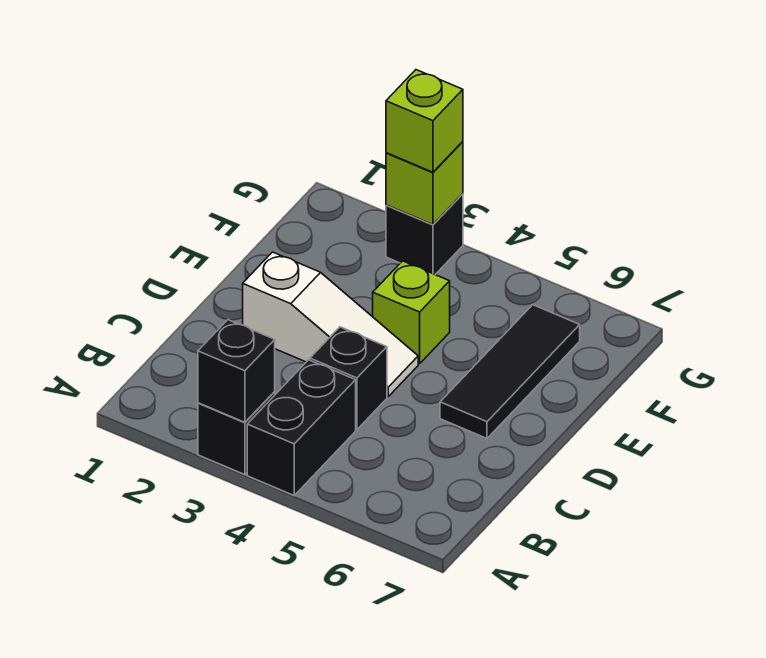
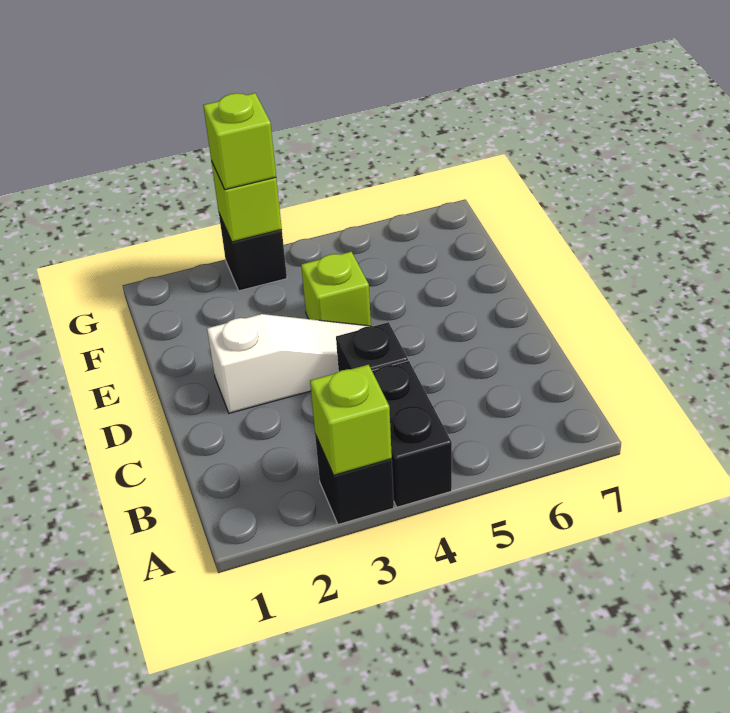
black brick A3 level 2 -> lime brick A3 level 2
black tile D6:F6 level 1 -> none

